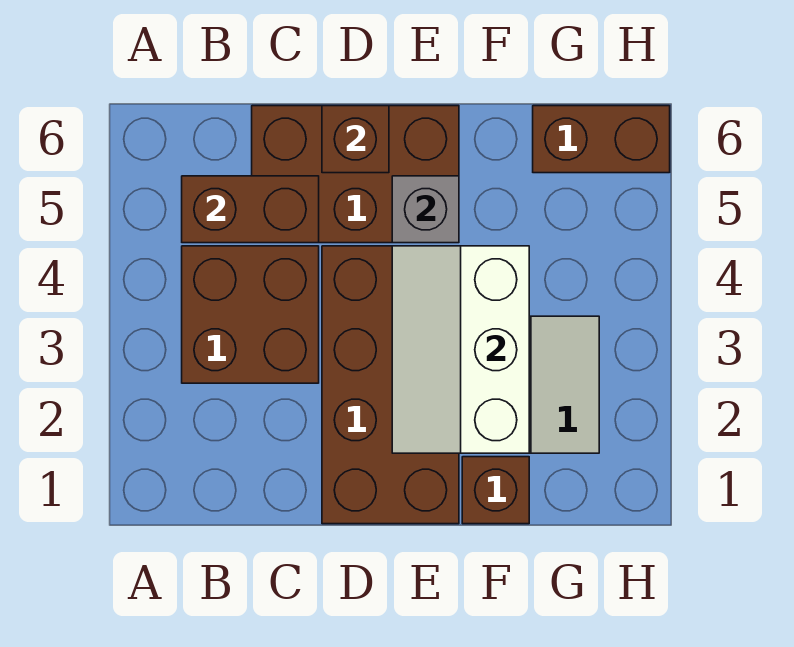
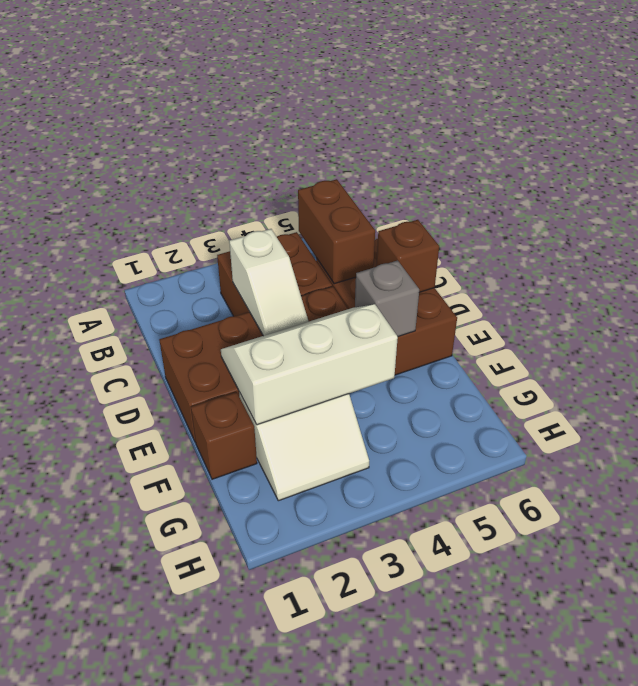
none -> white slope C3:D3 level 2 top C
brown brick G6:H6 level 1 -> none

